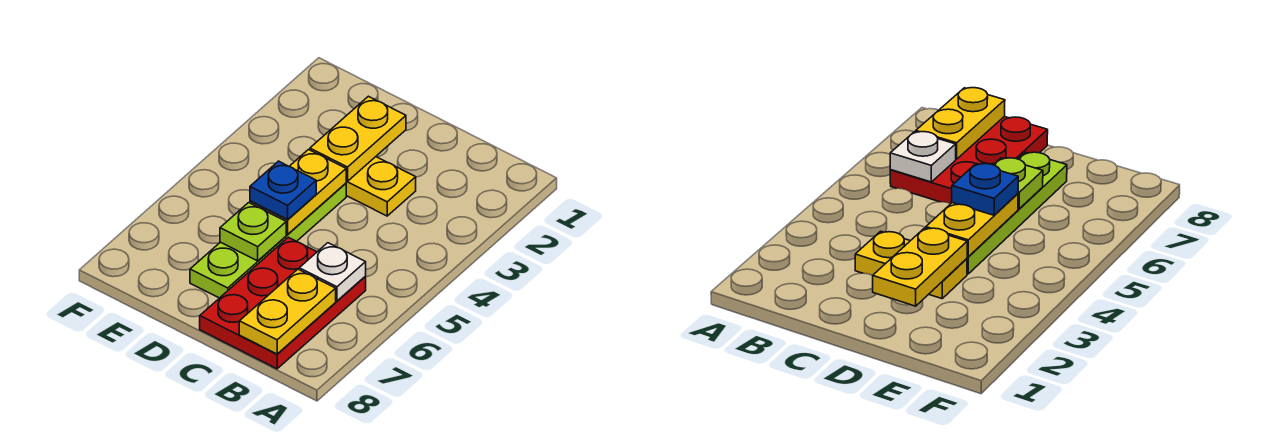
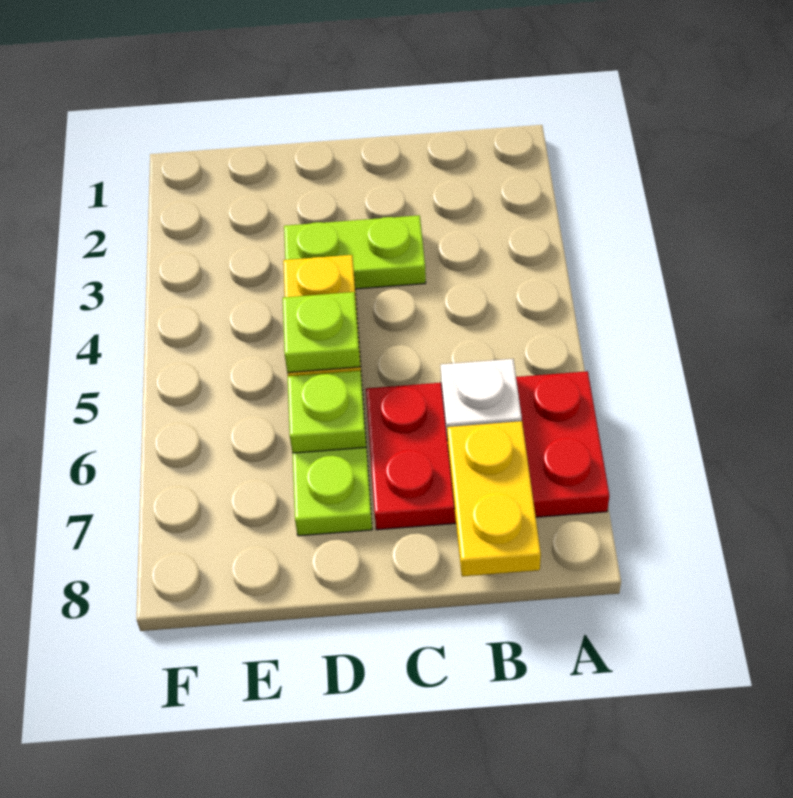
red plate B6:C8 level 1 -> red plate A6:C7 level 1
yellow plate C3:D3 level 1 -> lime plate C3:D3 level 1
yellow plate D2:D3 level 2 -> none
blue plate D5 level 3 -> lime plate D5 level 3

